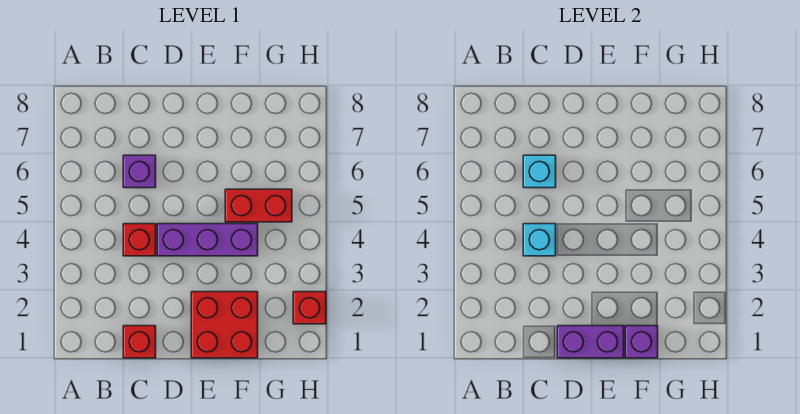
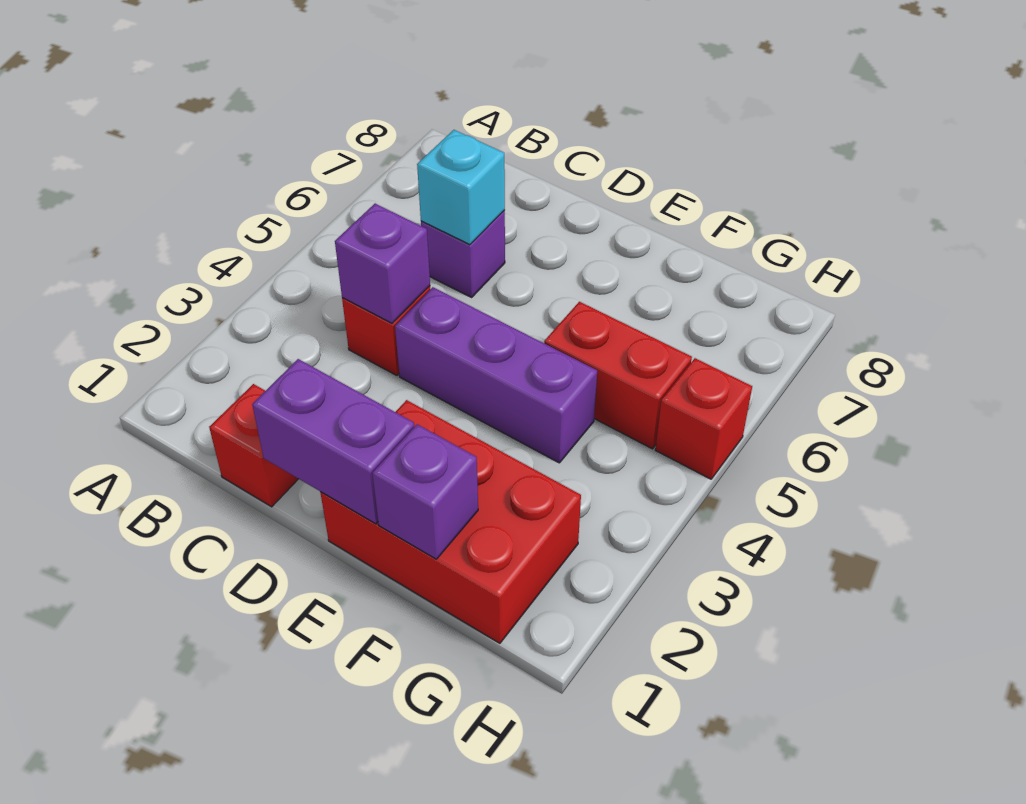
cyan brick C4 level 2 -> purple brick C4 level 2
red brick E1:F2 level 1 -> red brick E1:G2 level 1
red brick H2 level 1 -> red brick H5 level 1

